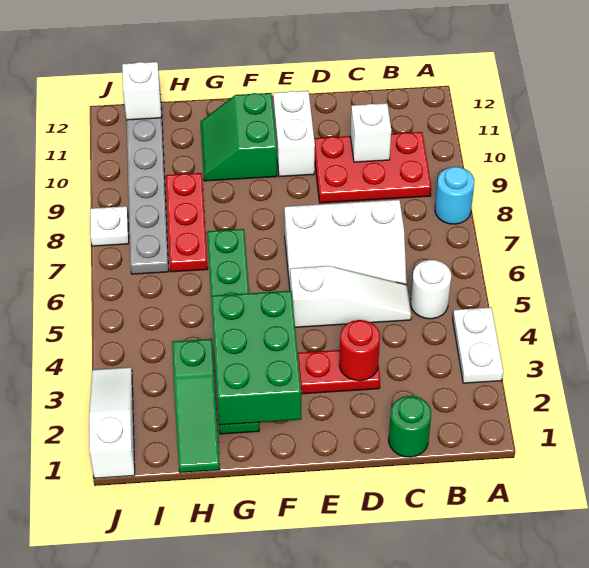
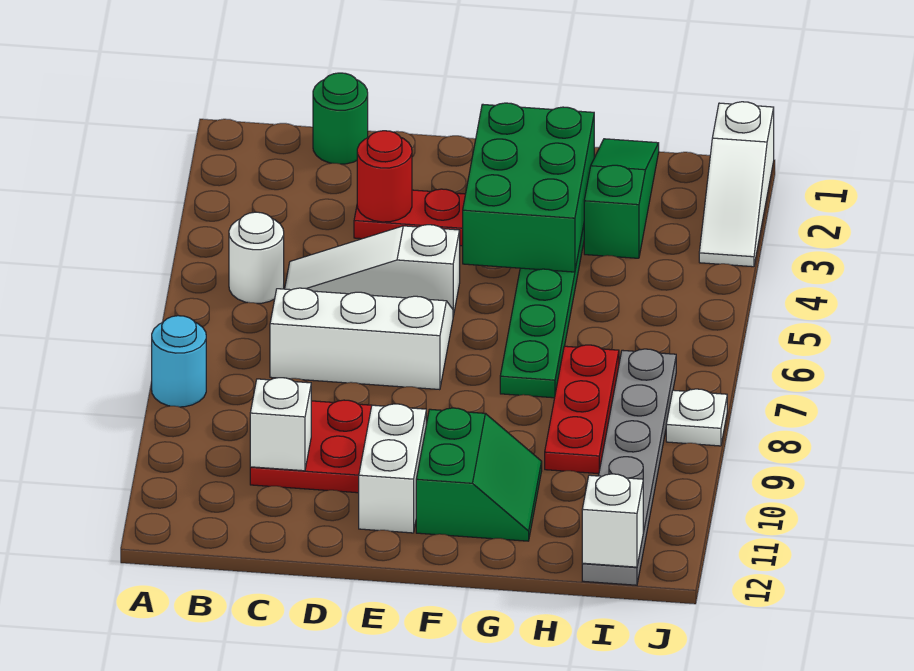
white plate A3:A4 level 1 -> none
red plate B9:D10 level 1 -> red plate C9:D10 level 1

